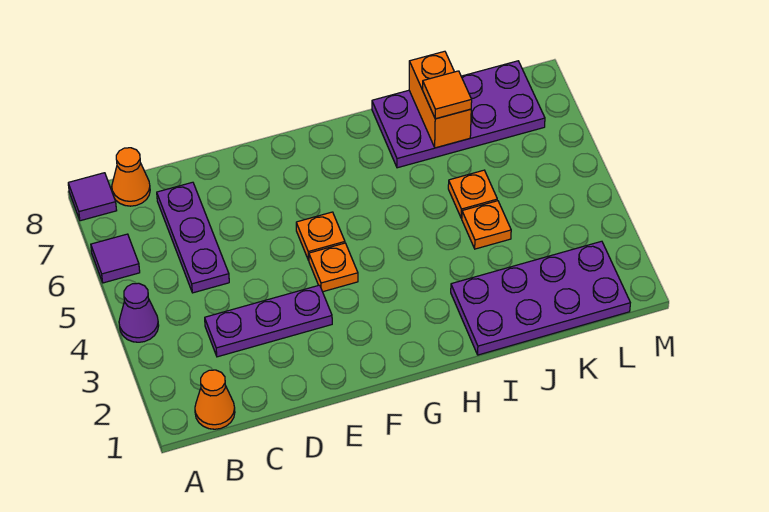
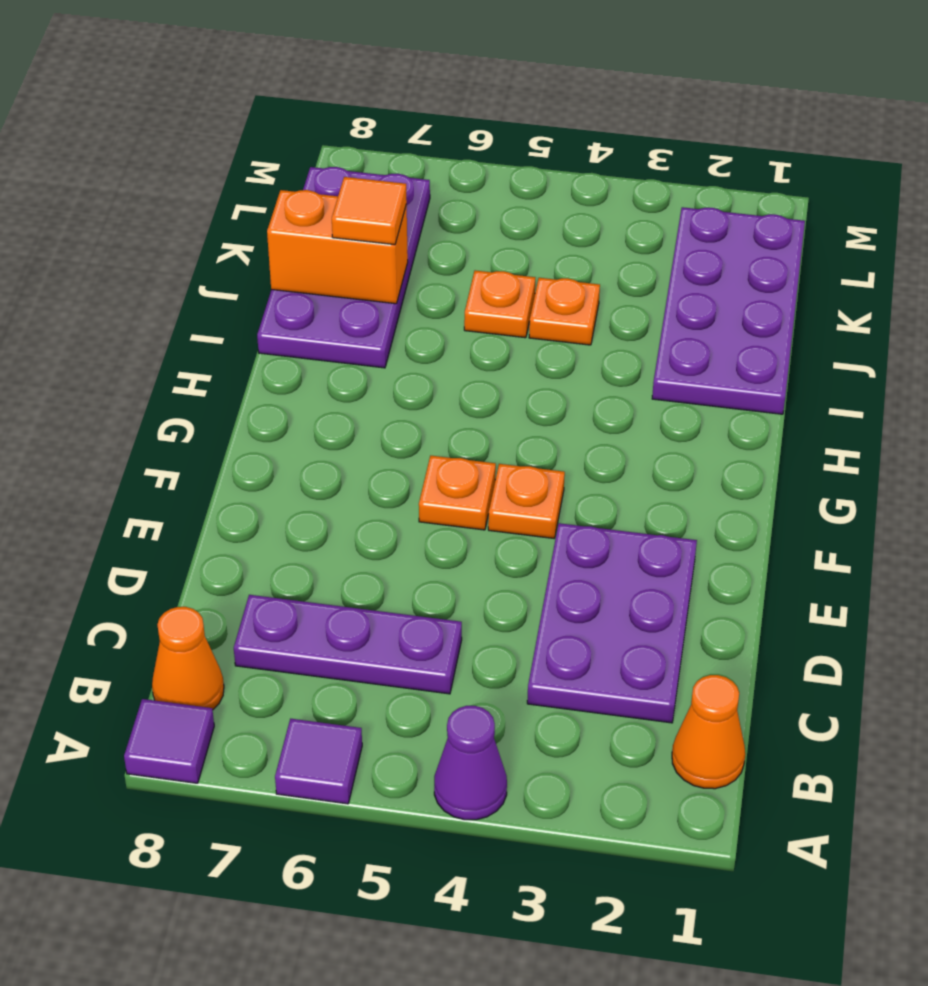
purple plate C3:E3 level 1 -> purple plate C2:E3 level 1

